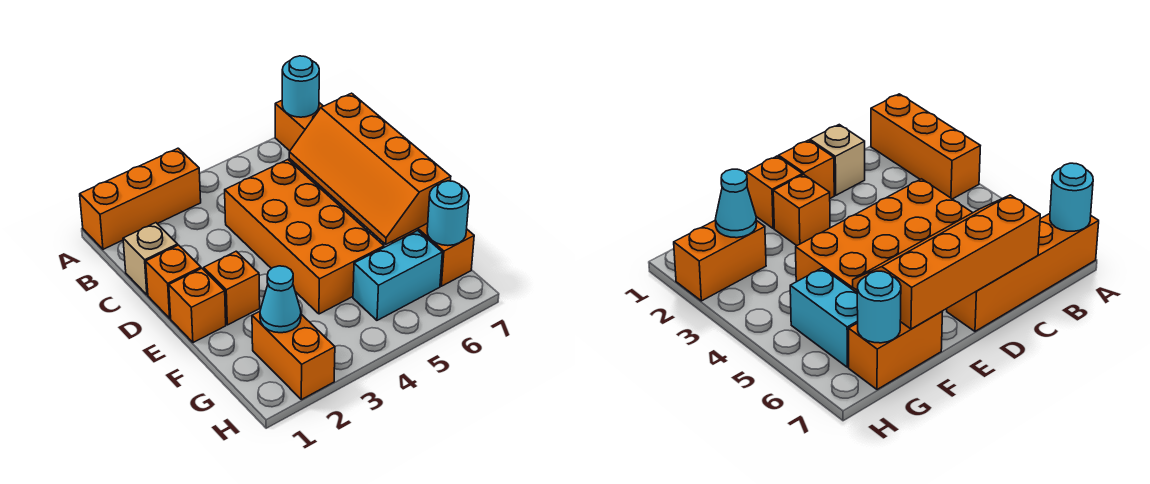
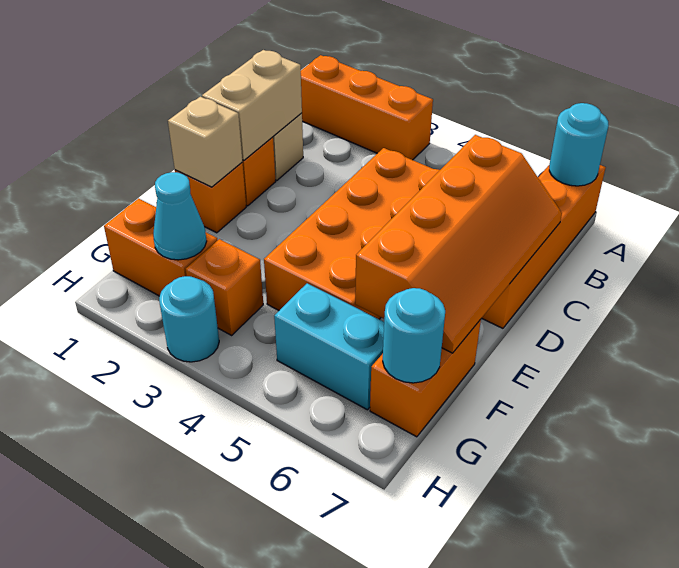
none -> tan brick C1:D1 level 2
orange slope C6:F7 level 2 top 7 -> orange slope C6:F7 level 2 top 6
none -> tan brick E1 level 2
orange brick E2 level 1 -> orange brick G3 level 1
orange brick G2:H2 level 1 -> orange brick G1:G2 level 1
none -> cyan round brick H3 level 1

